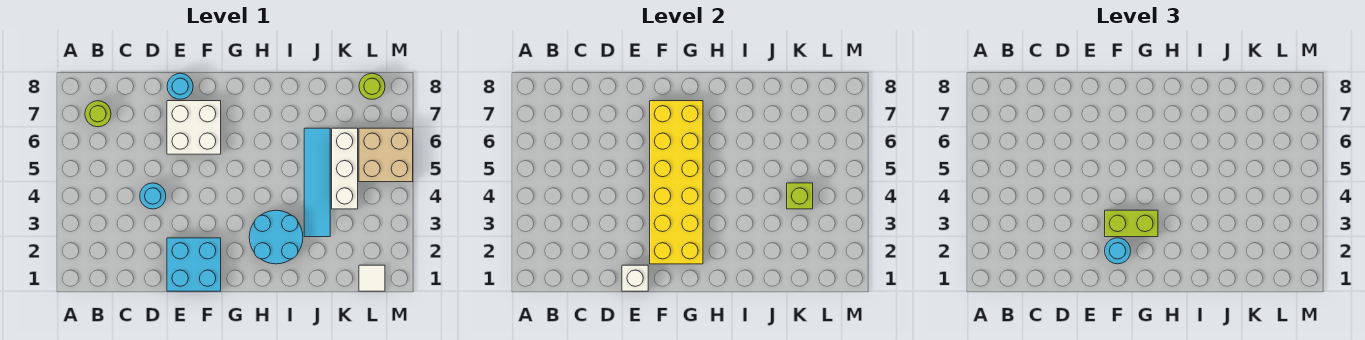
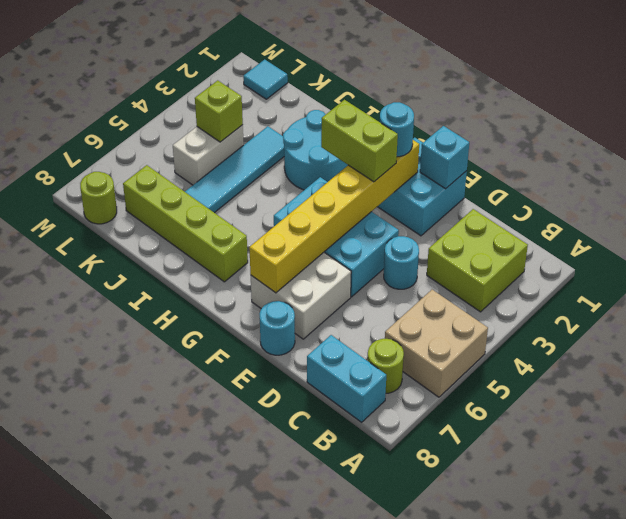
none -> lime brick B2:C3 level 1
none -> cyan brick B8:C8 level 1
white brick E1 level 2 -> cyan brick E1 level 2
none -> cyan brick E4:G5 level 1
yellow brick F2:G7 level 2 -> yellow brick F2:F7 level 2
none -> lime brick H7:K7 level 1
white brick K4:K6 level 1 -> white brick K4:K5 level 1
white tile L1 level 1 -> cyan tile L1 level 1
tan brick L5:M6 level 1 -> tan brick A5:B6 level 1

